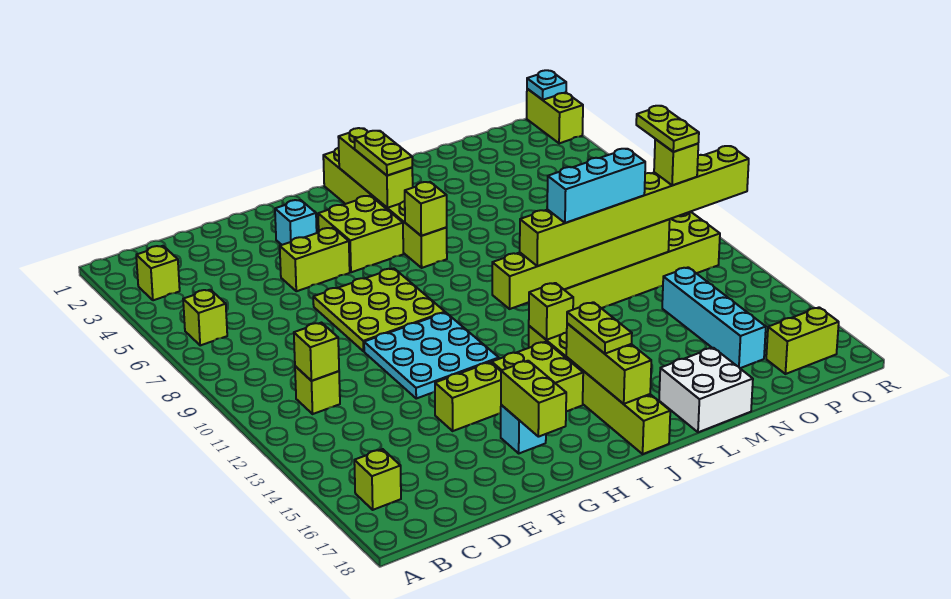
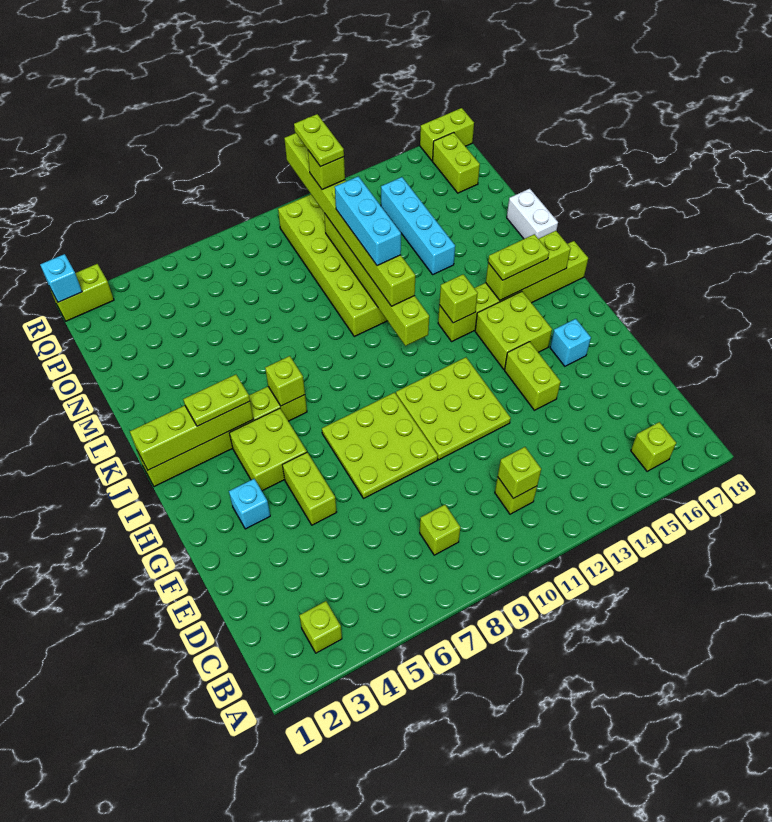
lime brick B6 level 1 -> lime brick C8 level 1
cyan plate F10:H12 level 1 -> lime plate F10:H12 level 1
lime brick G16:G17 level 2 -> lime brick R17:R18 level 1
lime brick J2:J4 level 2 -> lime brick J1:J4 level 2
white brick L17:M18 level 1 -> white brick L18:M18 level 1
cyan brick O13:O16 level 1 -> cyan brick M14:P14 level 1
lime plate P10:P11 level 5 -> lime plate P11:Q11 level 5
cyan plate R1 level 2 -> cyan brick R1 level 2

